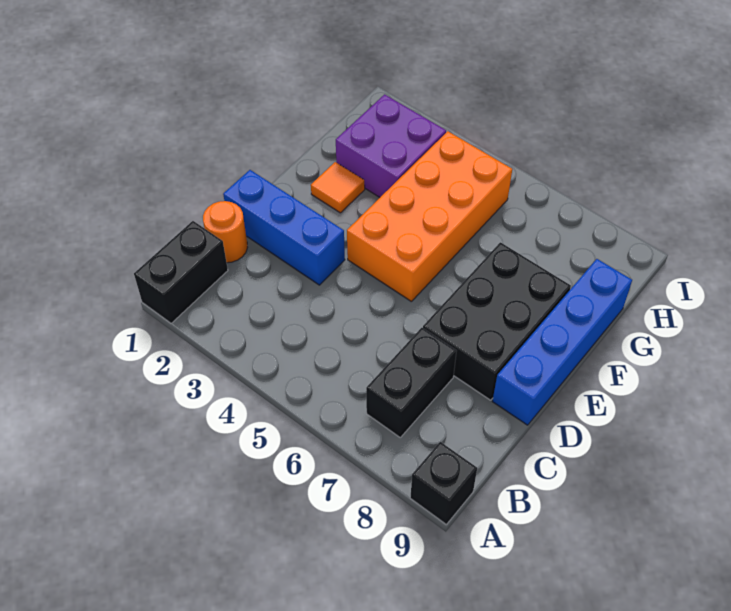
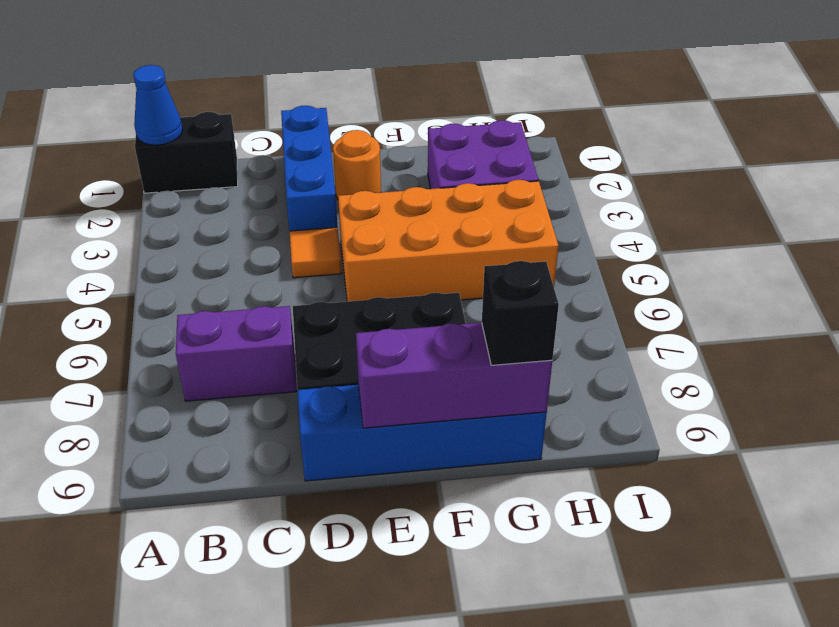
none -> blue cone A1 level 2
black brick A9 level 1 -> black brick G9 level 3
black brick B7:C7 level 1 -> purple brick B7:C7 level 1
orange round brick C1 level 1 -> orange round brick E2 level 1
none -> purple brick E9:G9 level 2
orange tile F2 level 1 -> orange tile D4 level 1

